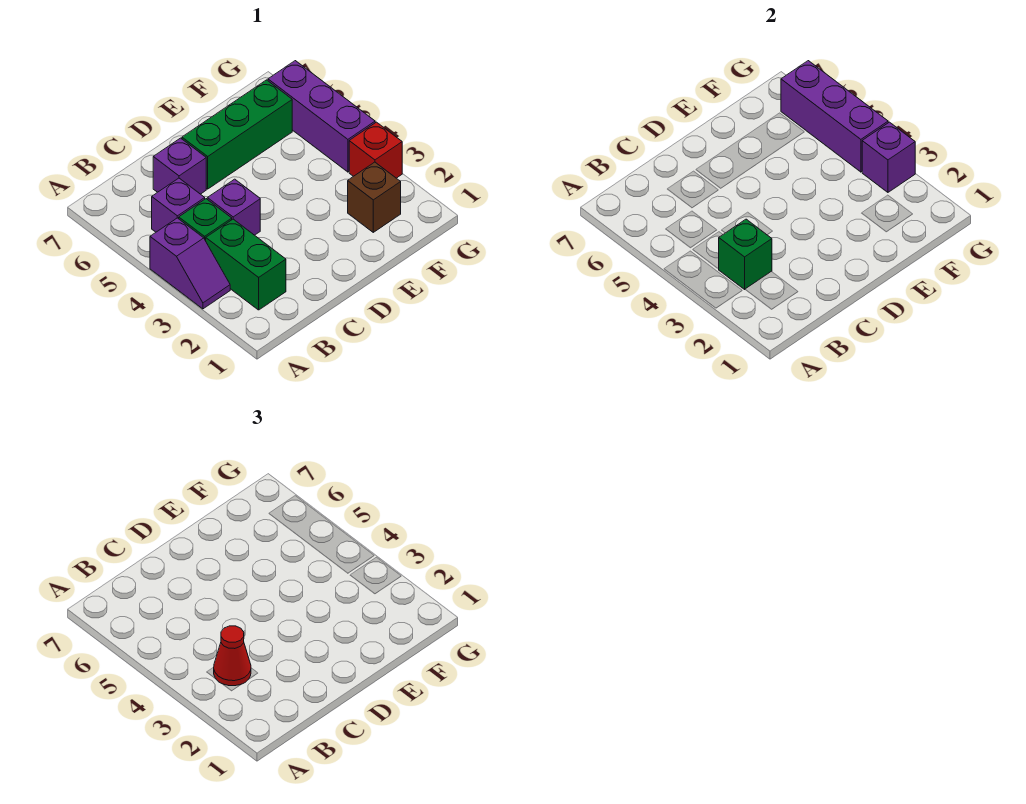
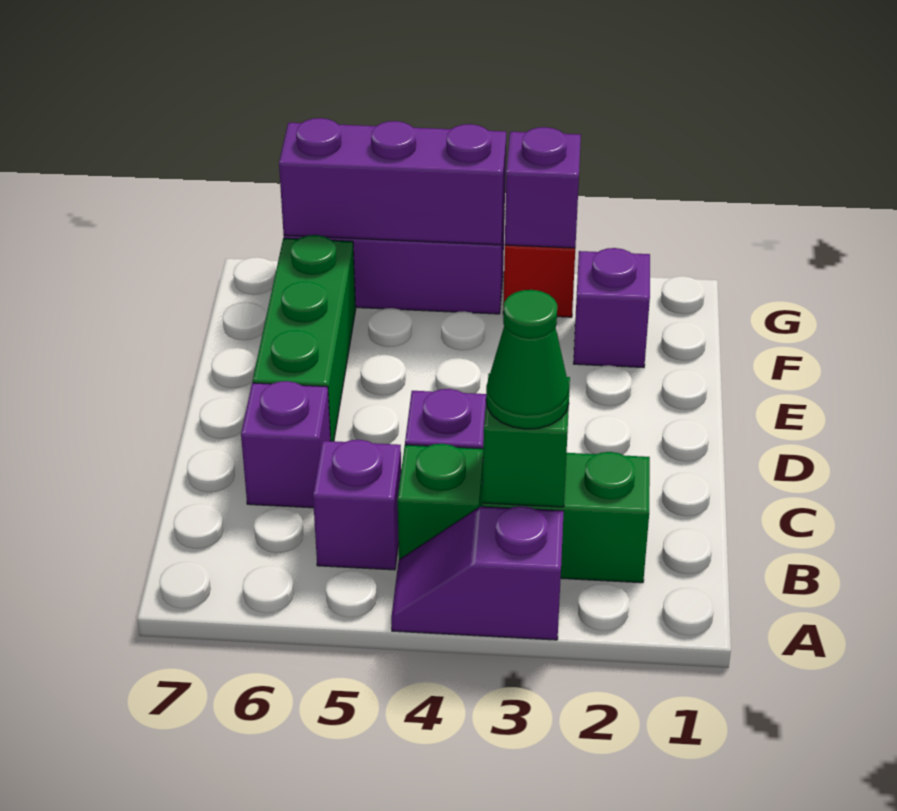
purple slope A3:A4 level 1 top 4 -> purple slope A3:A4 level 1 top 3
red cone B3 level 3 -> green cone B3 level 3
brown brick F2 level 1 -> purple brick F2 level 1

